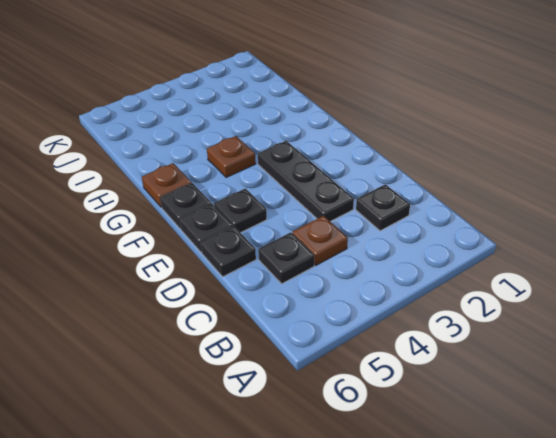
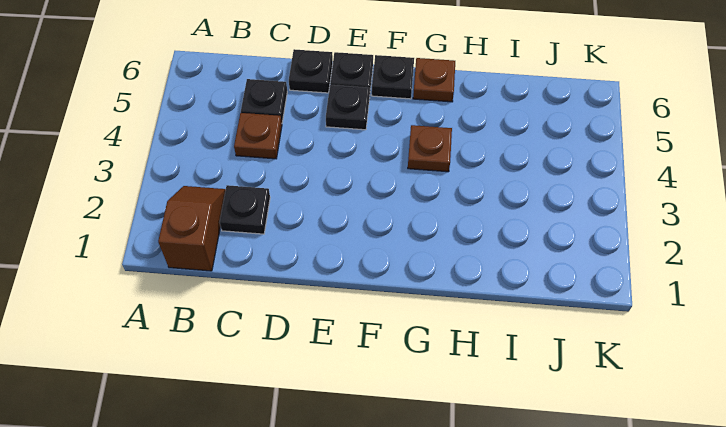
none -> brown slope B1:B2 level 1 top 1
black plate D3:F3 level 1 -> none

